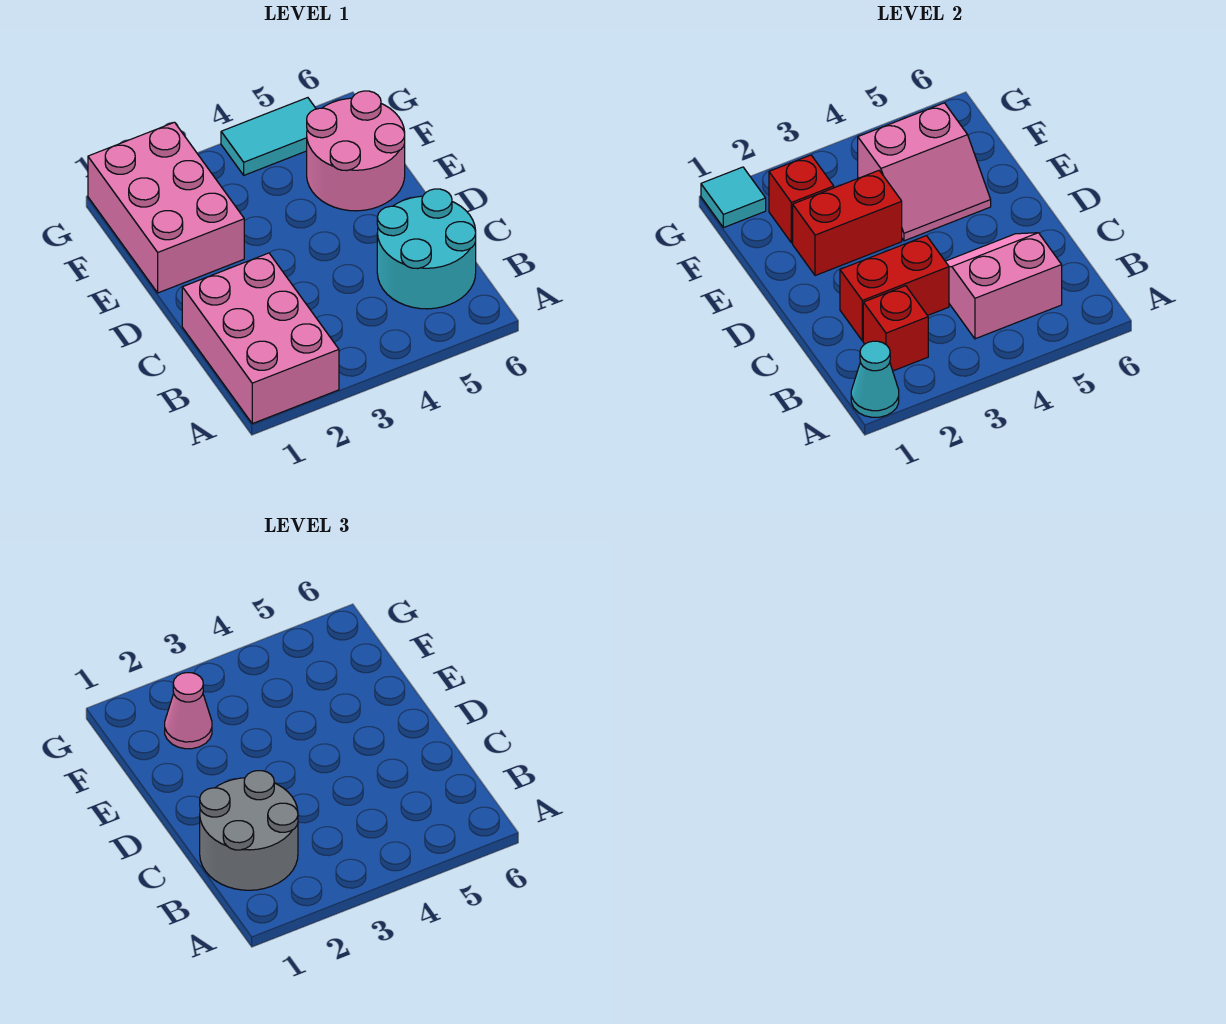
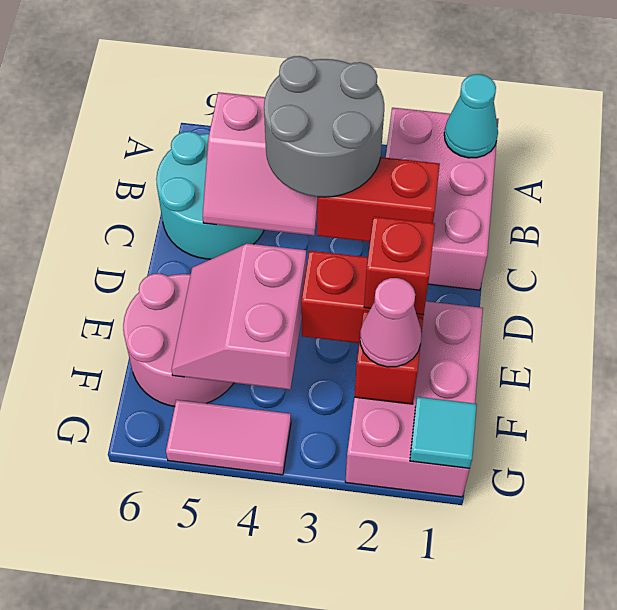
grey round brick B1:C2 level 3 -> grey round brick B3:C4 level 3
red brick B2 level 2 -> red brick E2 level 3
pink slope E4:F5 level 2 top F -> pink slope E4:F5 level 2 top 4
cyan tile G4:G5 level 1 -> pink tile G4:G5 level 1

